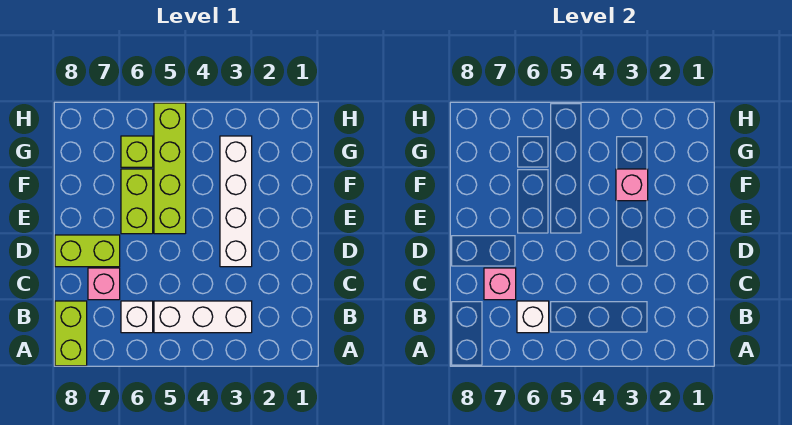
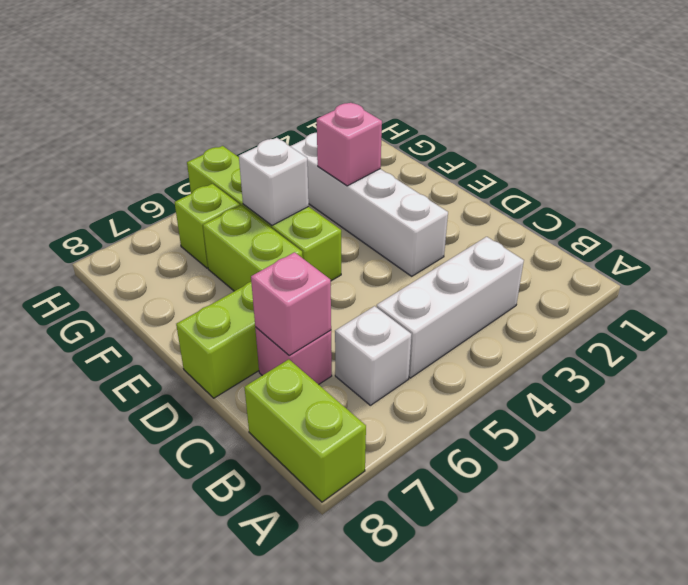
white brick B6 level 2 -> white brick F5 level 2

